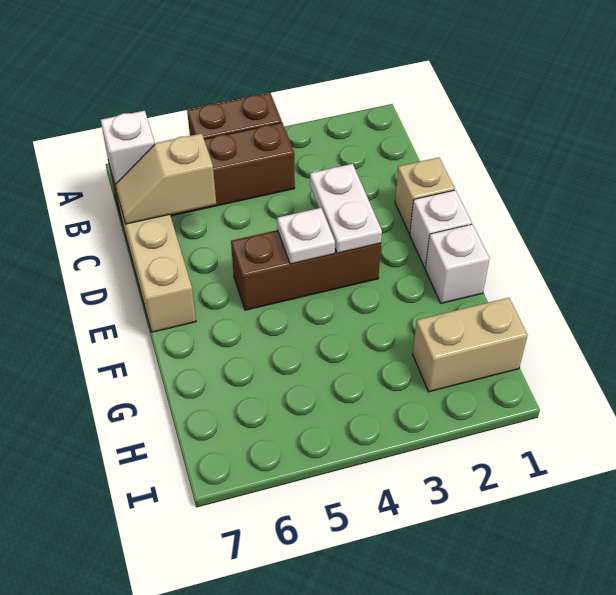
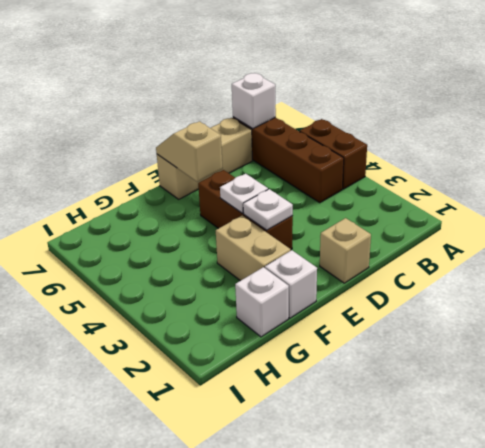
tan slope C6:C7 level 2 top 6 -> tan slope E6:E7 level 2 top 6
white plate D3:E3 level 2 -> white plate E3 level 2
white brick E1 level 1 -> white brick G1 level 1
tan brick H1:H2 level 1 -> tan brick F2:F3 level 1

